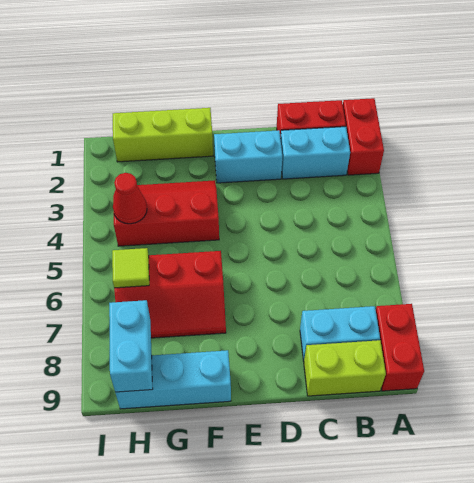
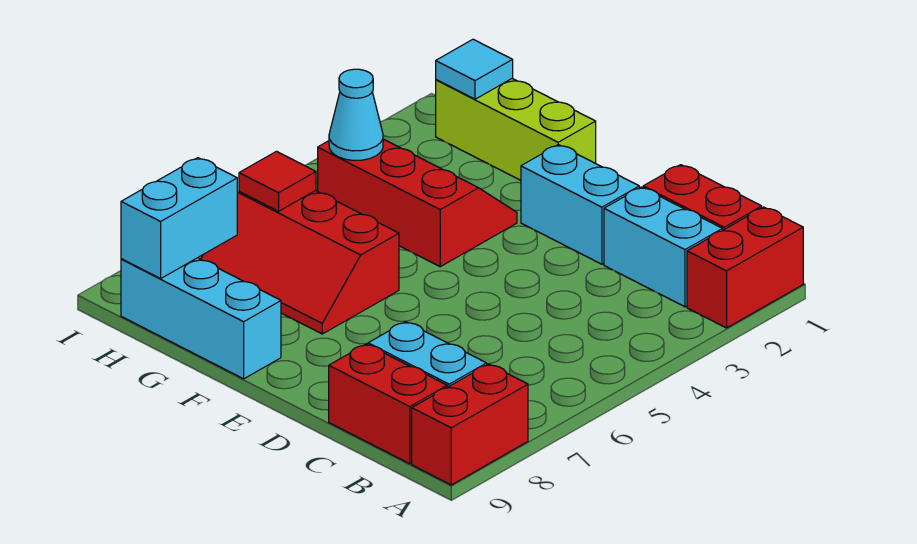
lime brick B9:C9 level 1 -> red brick B9:C9 level 1
none -> cyan tile H1 level 2
red cone H4 level 2 -> cyan cone H4 level 2
lime tile H6 level 2 -> red tile H6 level 2

